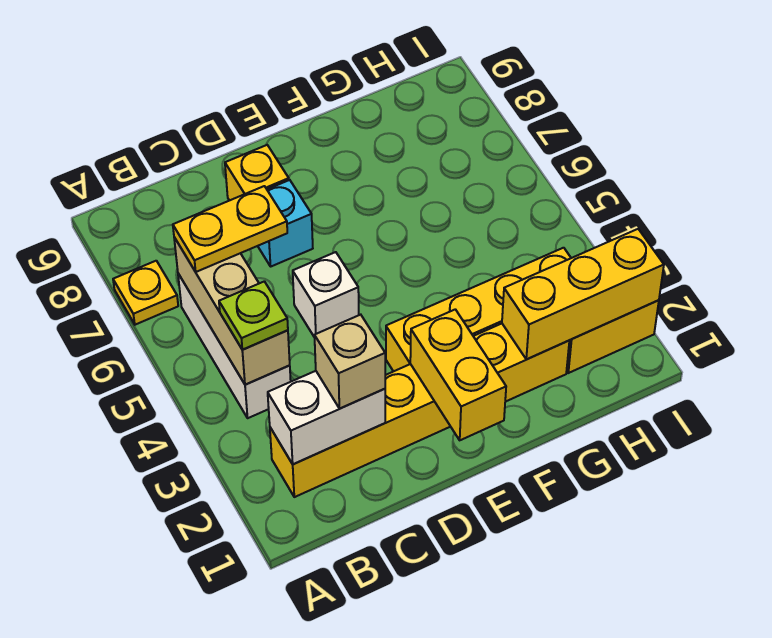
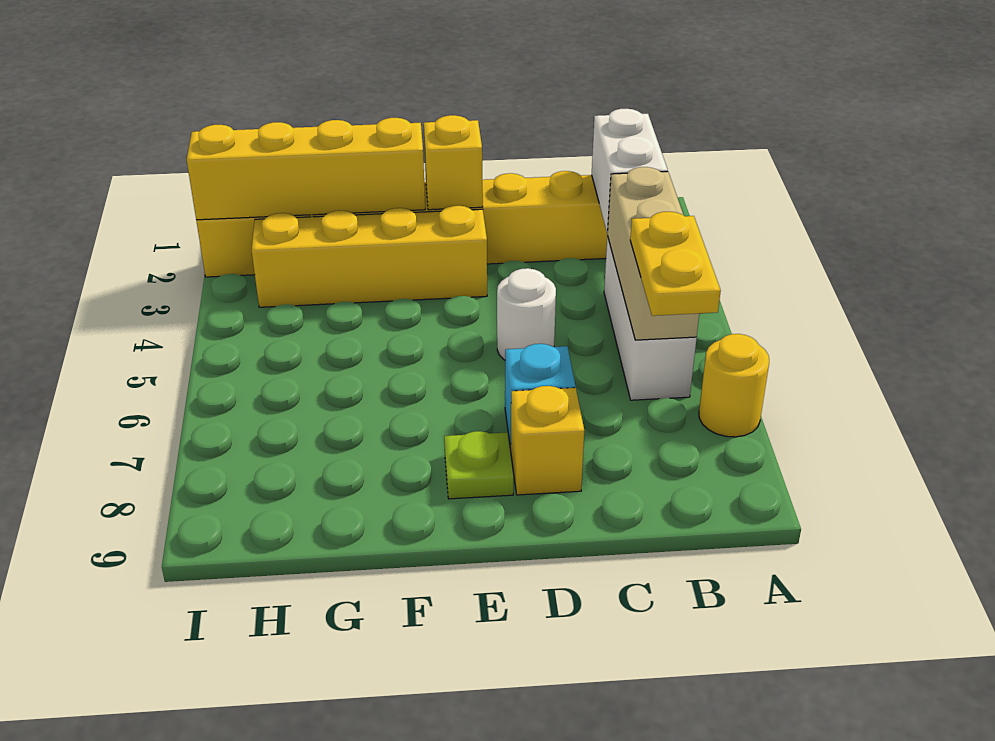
yellow plate A7 level 1 -> yellow round brick A7 level 1
white brick B2:C2 level 2 -> white brick B2:B3 level 2
lime plate B4 level 3 -> lime plate E8 level 1
yellow plate B6:C6 level 3 -> yellow plate B6:B7 level 3
tan brick C2 level 3 -> none
white brick D5 level 1 -> white round brick D5 level 1
yellow brick E1:E2 level 2 -> yellow brick E2 level 2
yellow brick G2:I2 level 2 -> yellow brick F2:I2 level 2

